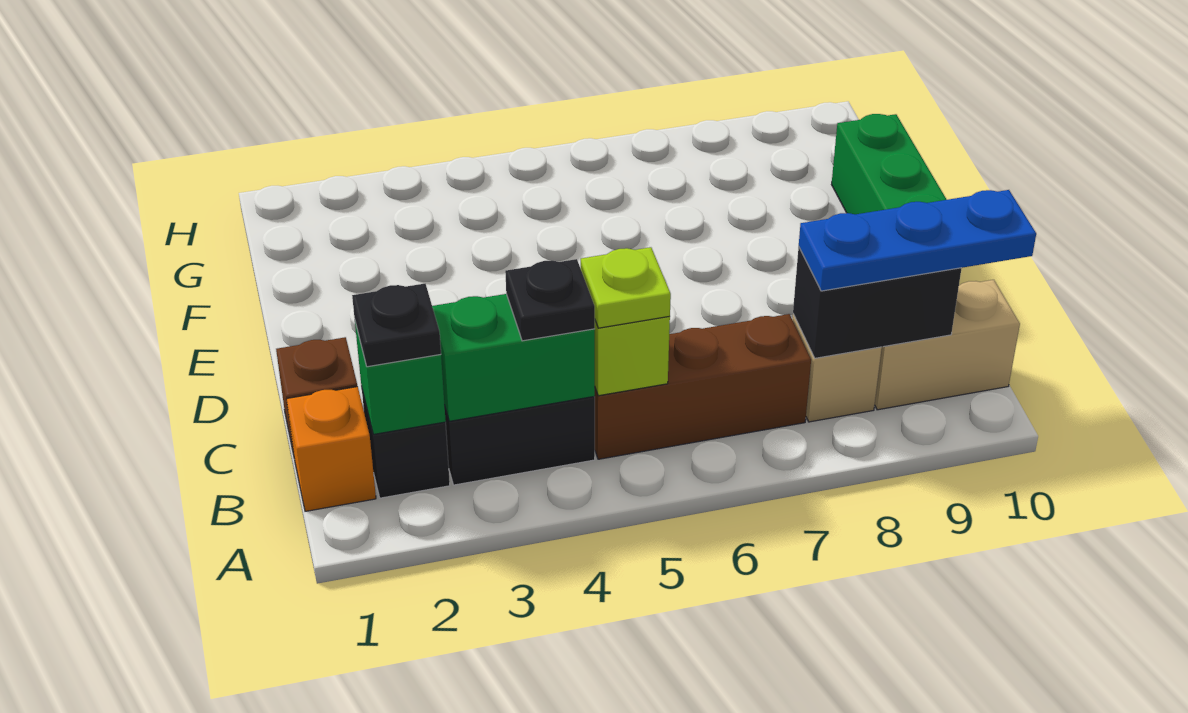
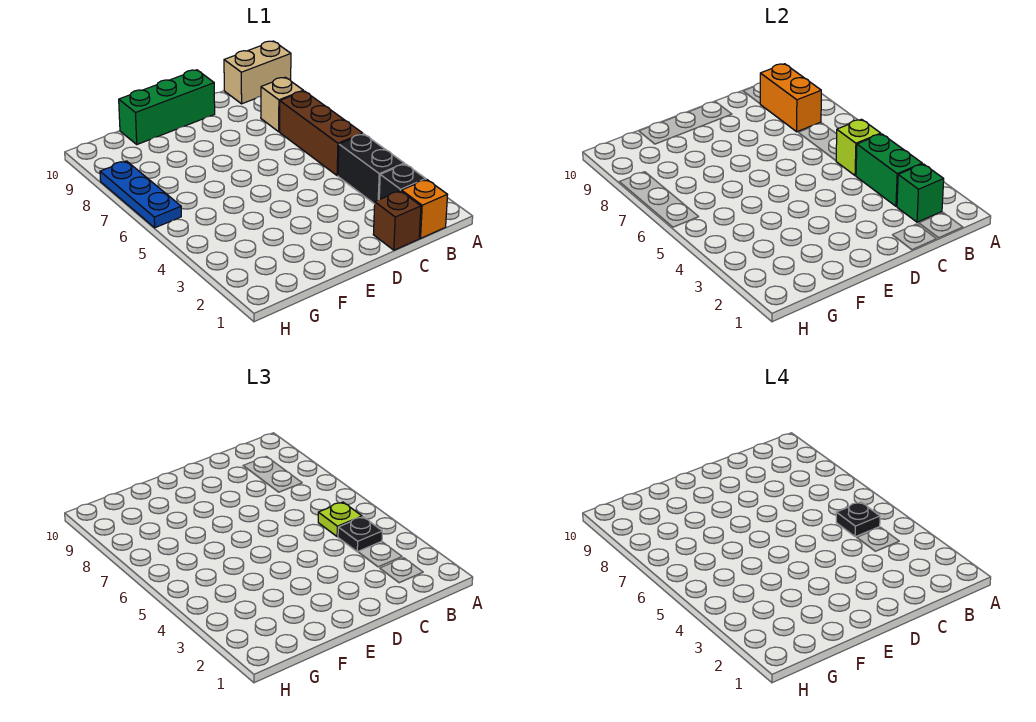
black plate B2 level 3 -> black plate B5 level 4
black brick B8:B9 level 2 -> orange brick B8:B9 level 2
blue plate B8:B10 level 3 -> blue plate H6:H8 level 1
tan brick B9:B10 level 1 -> tan brick A10:B10 level 1

